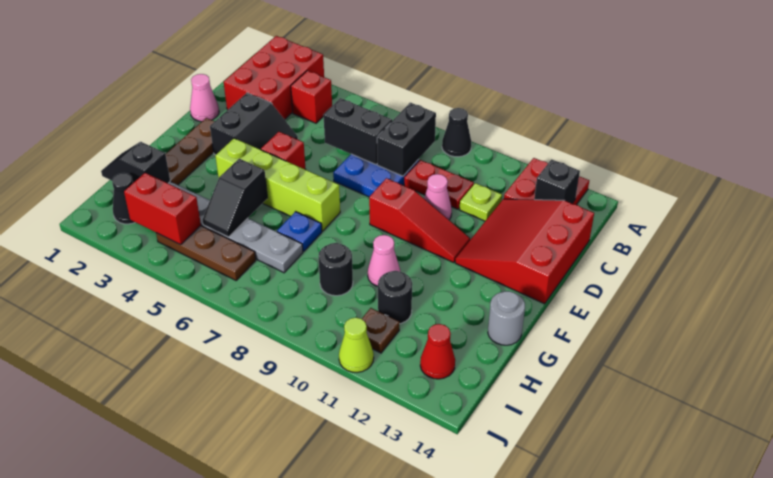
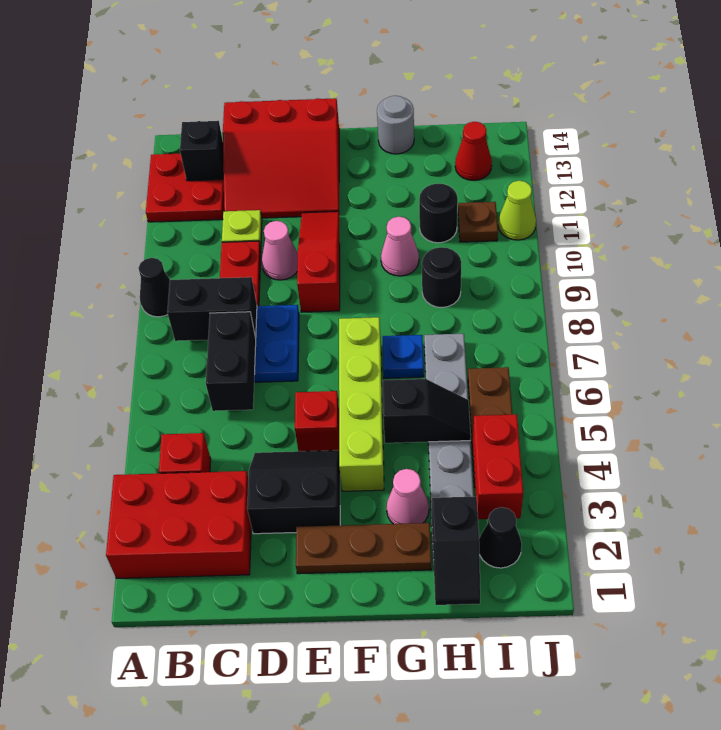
pink cone D1 level 1 -> pink cone G3 level 1

